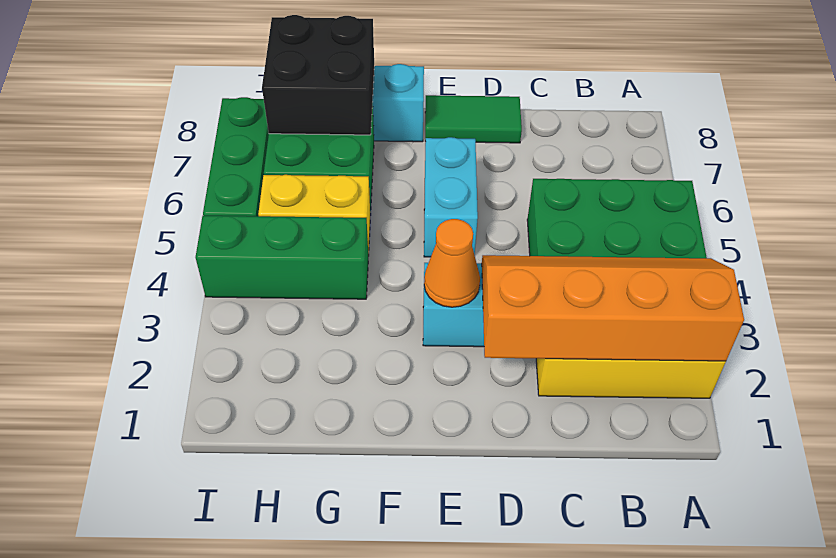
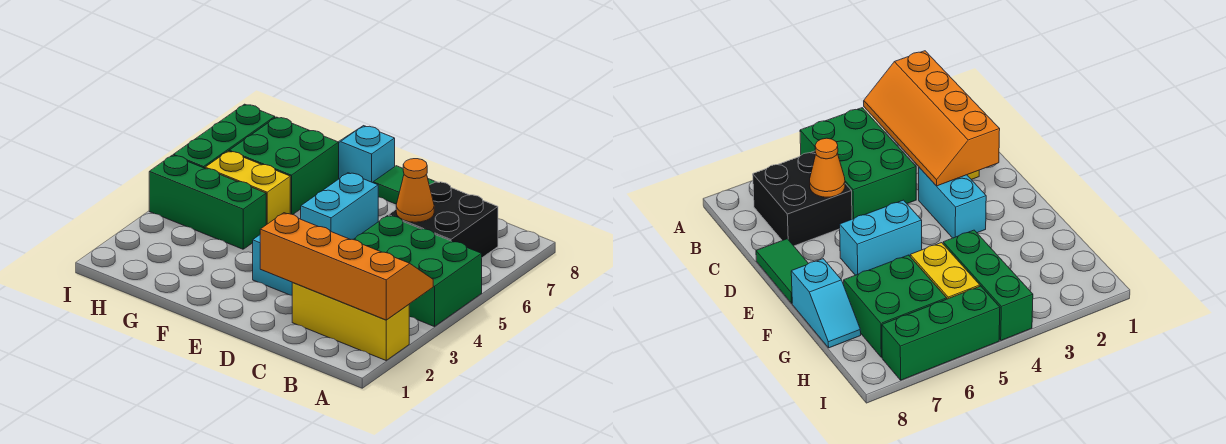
orange cone E3 level 2 -> orange cone C6 level 2
black brick G7:H8 level 2 -> black brick B6:C7 level 1

